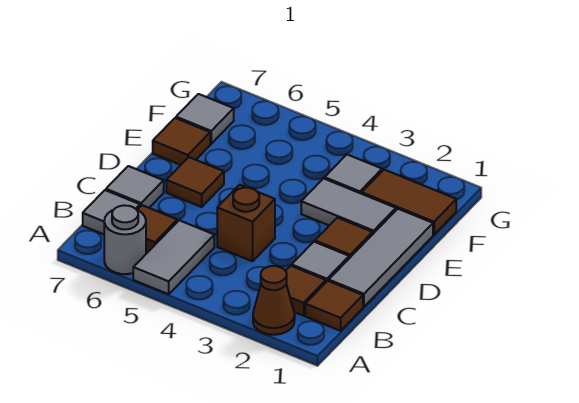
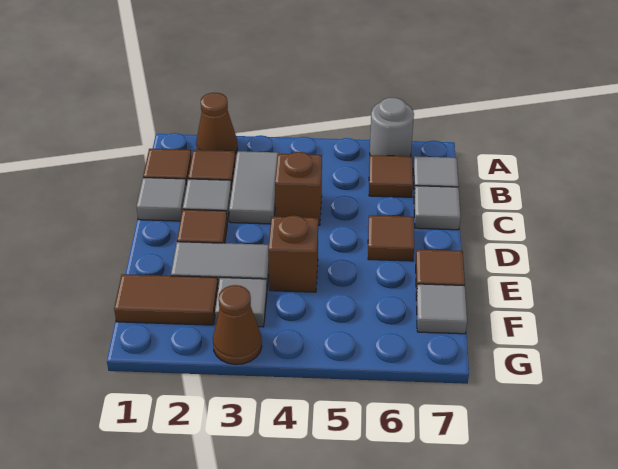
grey tile A5:B5 level 1 -> grey tile B3:C3 level 1
grey tile C1:E1 level 1 -> grey tile C1 level 1
none -> brown brick E4 level 1
none -> brown cone G3 level 1

